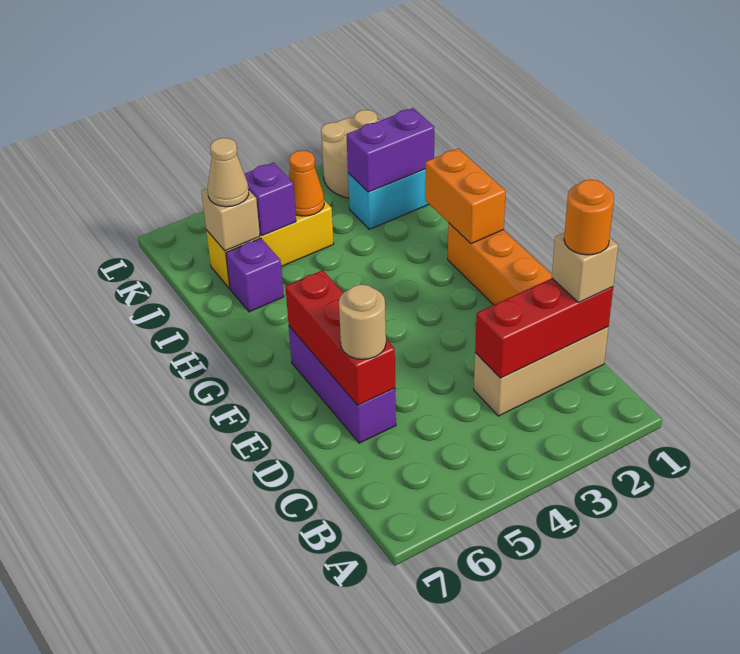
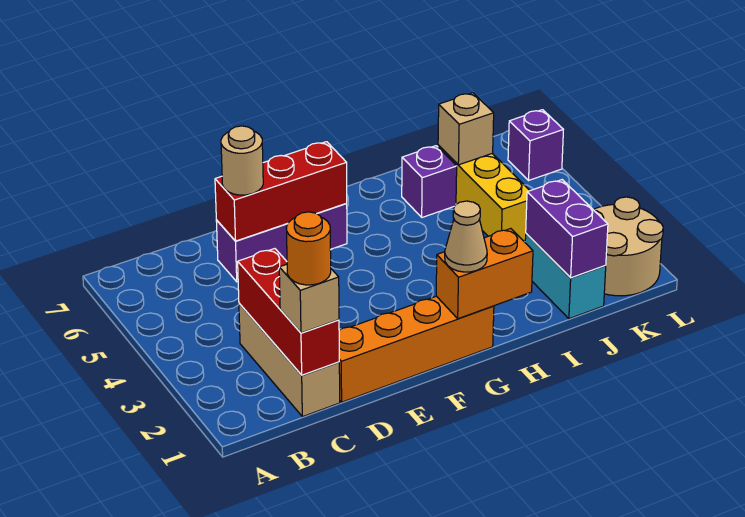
orange cone J4 level 2 -> none
purple brick J5 level 2 -> purple brick L6 level 1
tan cone J6 level 3 -> tan cone G1 level 3

